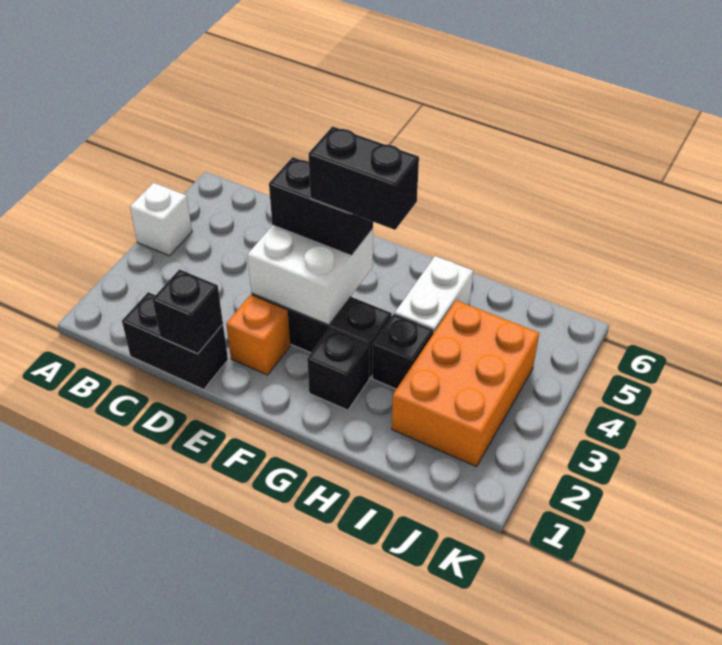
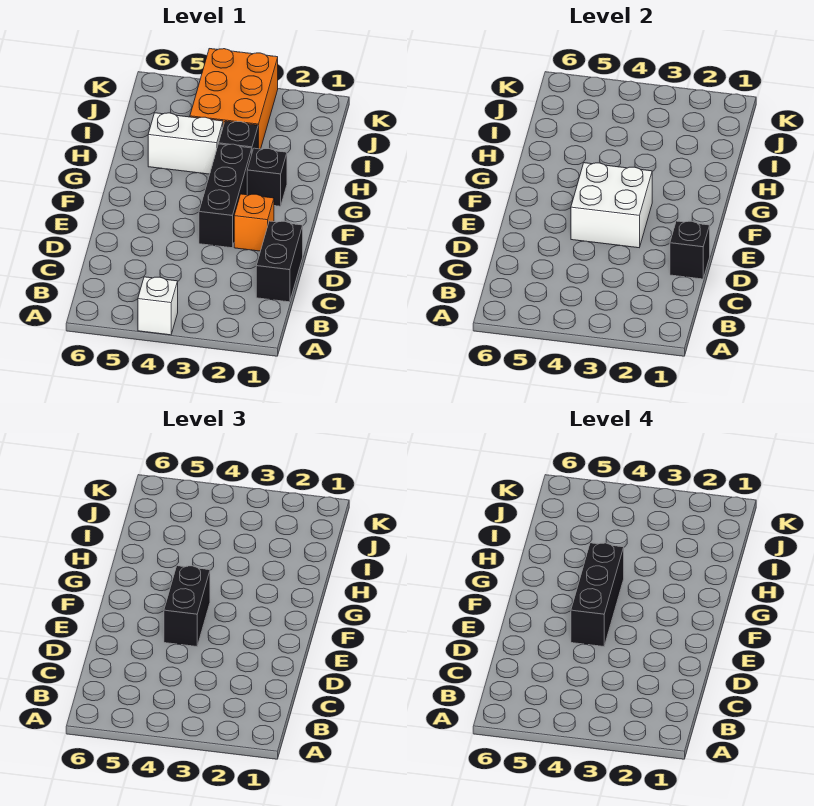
black brick F4:G4 level 4 -> black brick E4:G4 level 4
orange brick I2:J4 level 1 -> orange brick I3:K4 level 1

